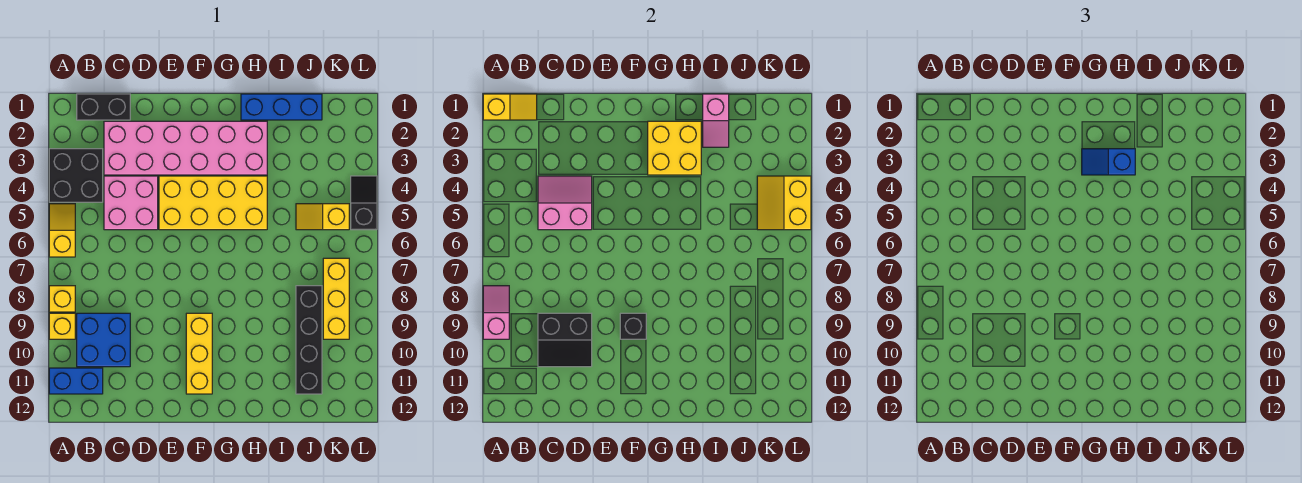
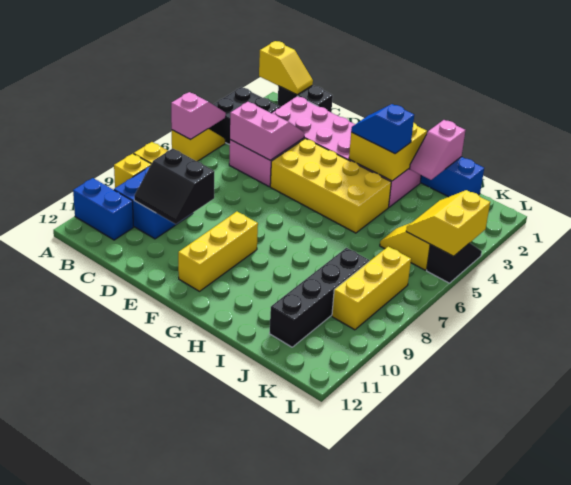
pink slope A8:A9 level 2 top 9 -> pink slope A5:A6 level 2 top 6
black brick F9 level 2 -> none

